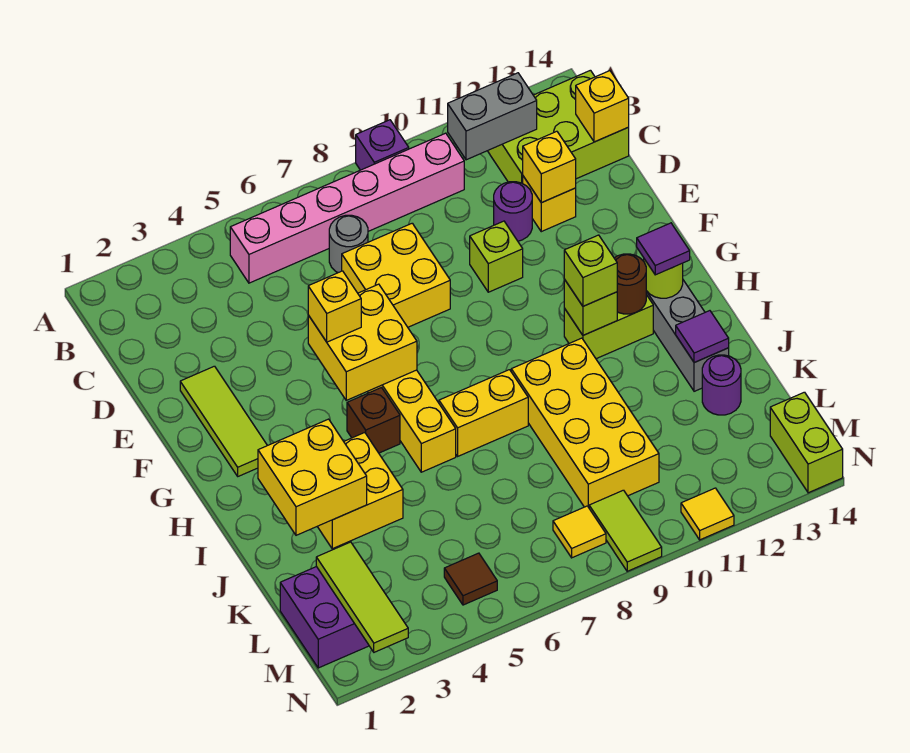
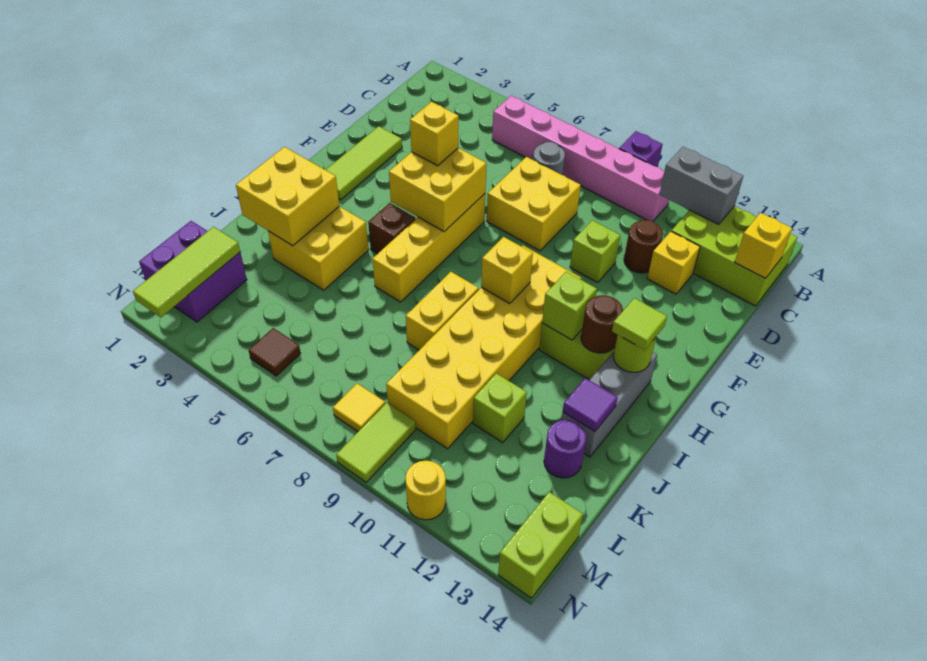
purple round brick D11 level 1 -> brown round brick D11 level 1
yellow brick D12 level 2 -> yellow brick H9 level 2
lime brick H11 level 3 -> lime brick K11 level 1
purple tile H13 level 3 -> lime tile H13 level 3
yellow brick I7:I8 level 1 -> yellow brick I8:J8 level 1
yellow brick I9:L10 level 1 -> yellow brick G9:L10 level 1
yellow tile N11 level 1 -> yellow round brick N11 level 1

